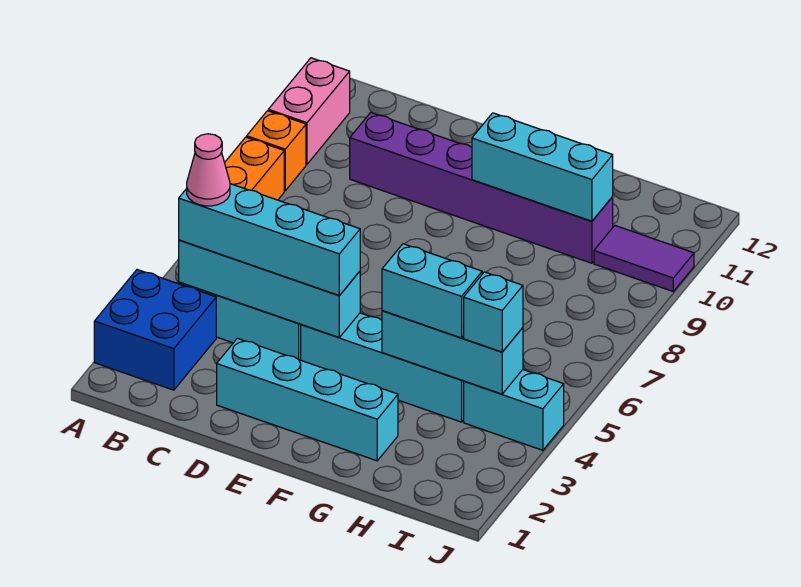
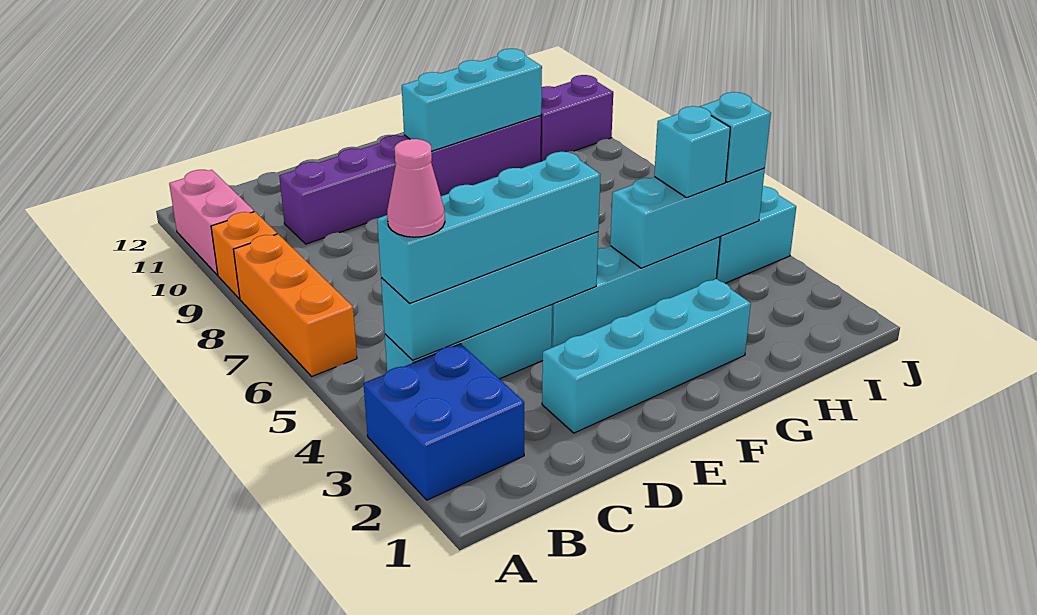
cyan brick G4:H4 level 3 -> cyan brick H4 level 3
purple tile I10:J10 level 1 -> purple brick I10:J10 level 1

